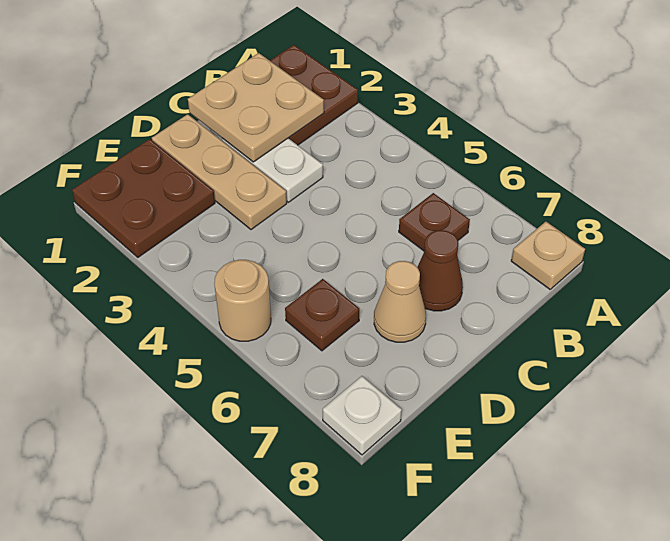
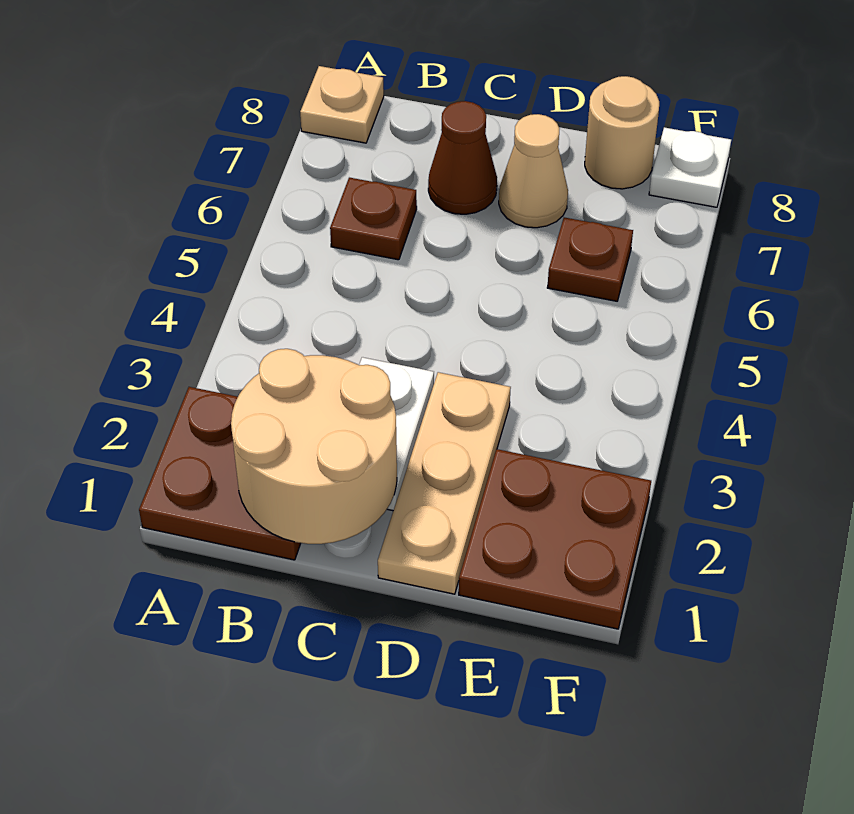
tan plate B1:C2 level 2 -> tan round brick B1:C2 level 2
tan round brick F5 level 1 -> tan round brick E8 level 1

